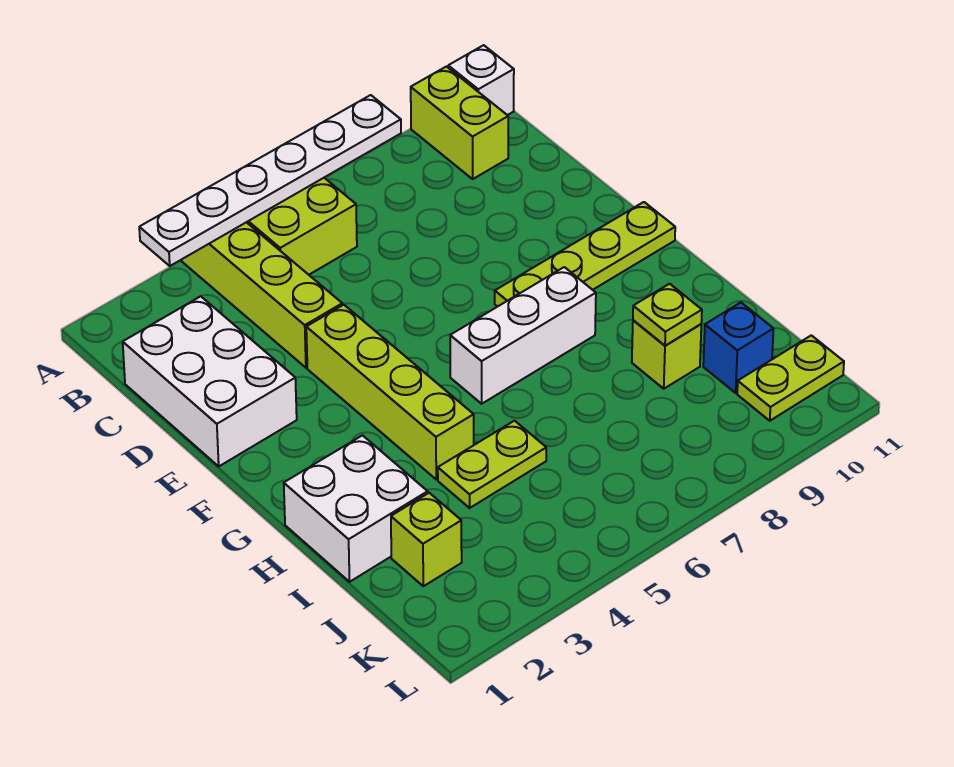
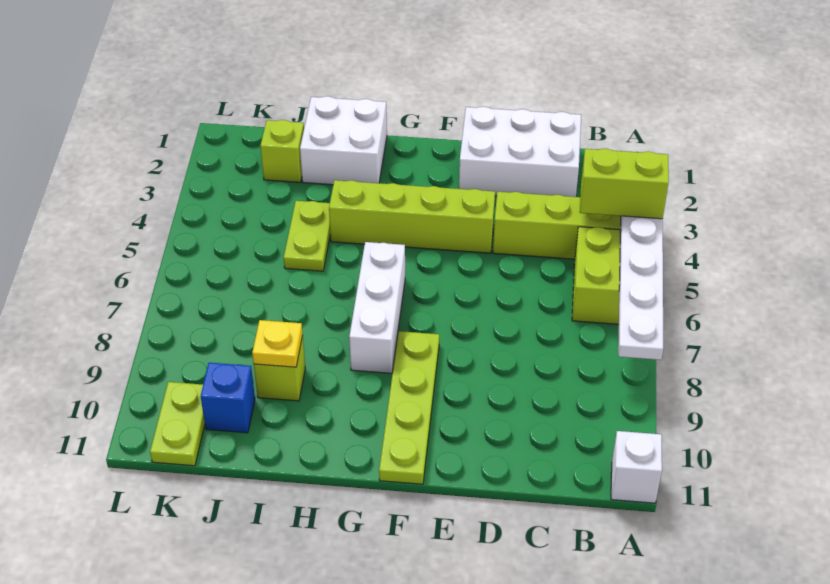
lime brick A10:B10 level 1 -> lime brick A4:B4 level 3
lime plate I9 level 2 -> yellow plate I9 level 2

